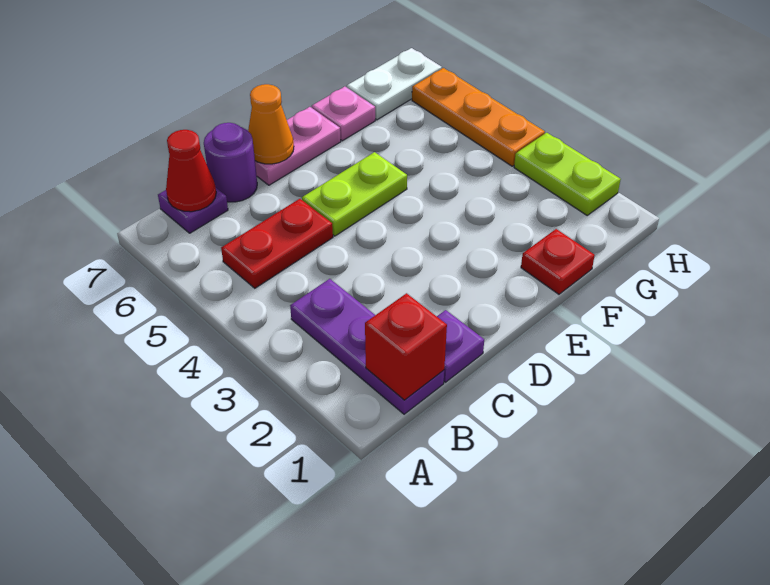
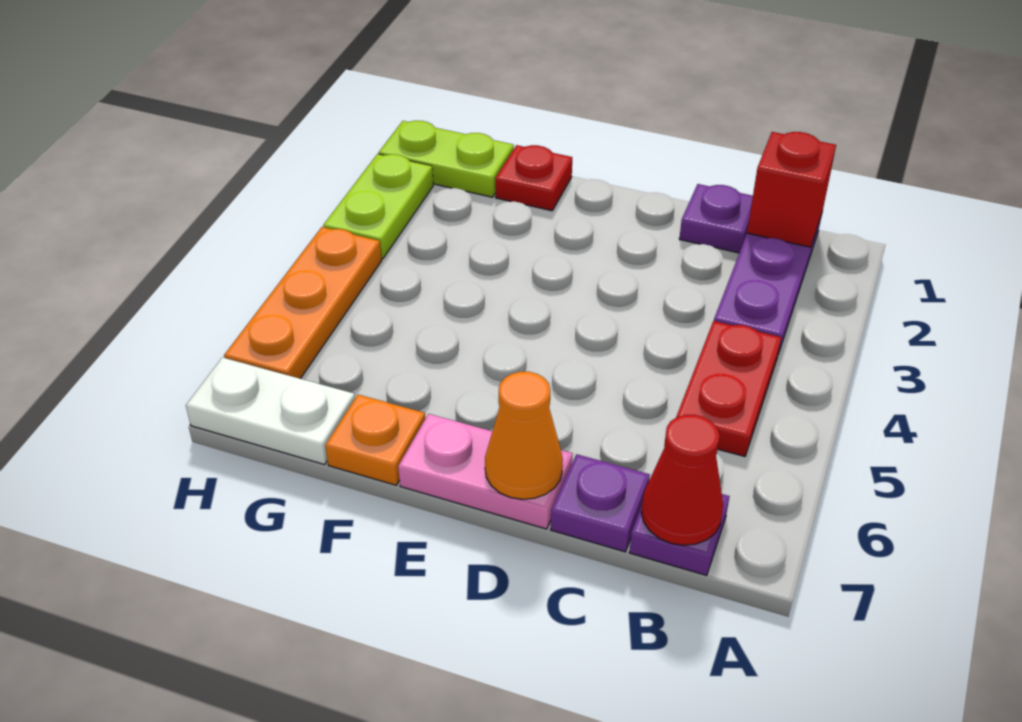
red plate B5:C5 level 1 -> red plate B4:B5 level 1
purple round brick C7 level 1 -> purple plate C7 level 1
lime plate D5:E5 level 1 -> lime plate G1:H1 level 1
pink plate F7 level 1 -> orange plate F7 level 1

